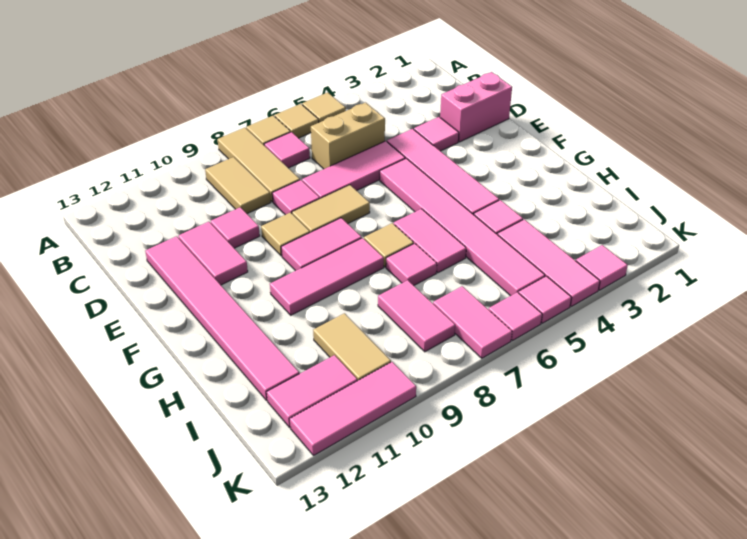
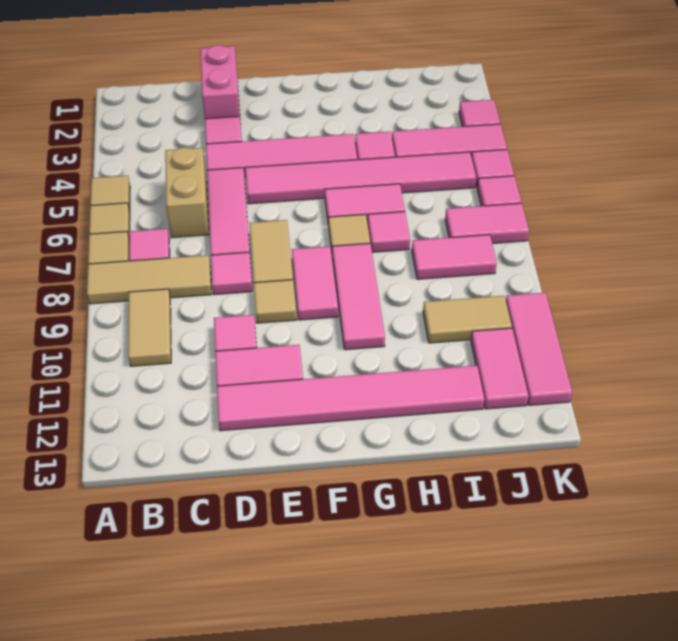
tan tile B9:C9 level 1 -> tan tile B9:B10 level 1

